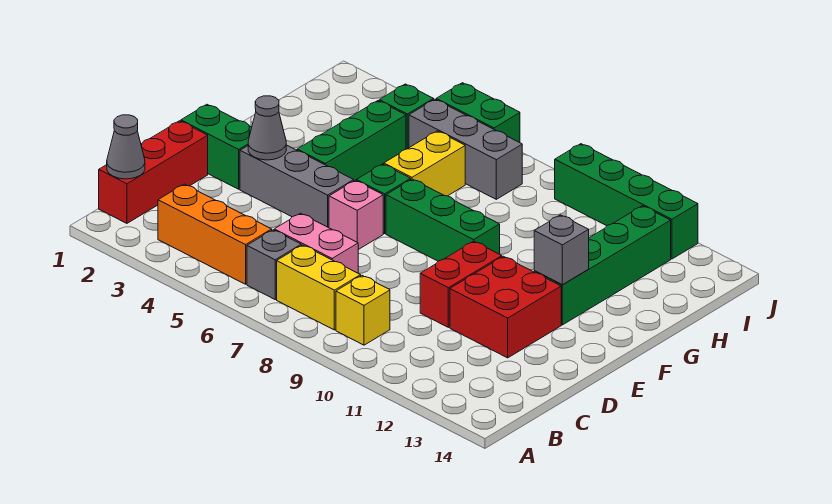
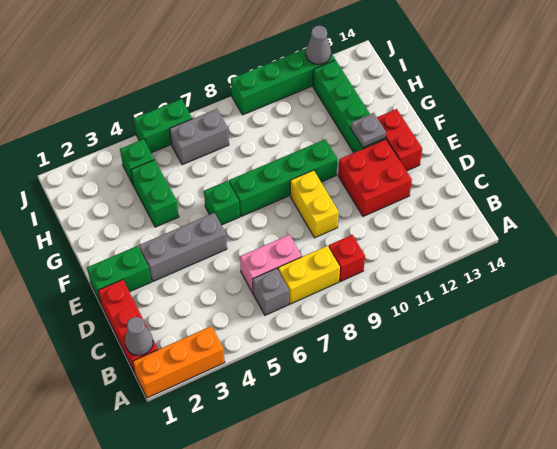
orange brick B3:B5 level 1 -> orange brick A1:A3 level 1
yellow brick B9 level 1 -> red brick B9 level 1
red brick D10:E10 level 1 -> red brick E13:F13 level 1
grey cone E3 level 2 -> grey cone J12 level 2
pink brick E6 level 1 -> none
green brick F4:H4 level 1 -> green brick G4:H4 level 1
green brick F7:F9 level 1 -> green brick F7:F10 level 1
grey brick F12 level 2 -> grey plate F12 level 2
yellow brick G6:H6 level 1 -> yellow brick D9:E9 level 1
grey brick I5:I7 level 1 -> grey brick I6:I7 level 1

